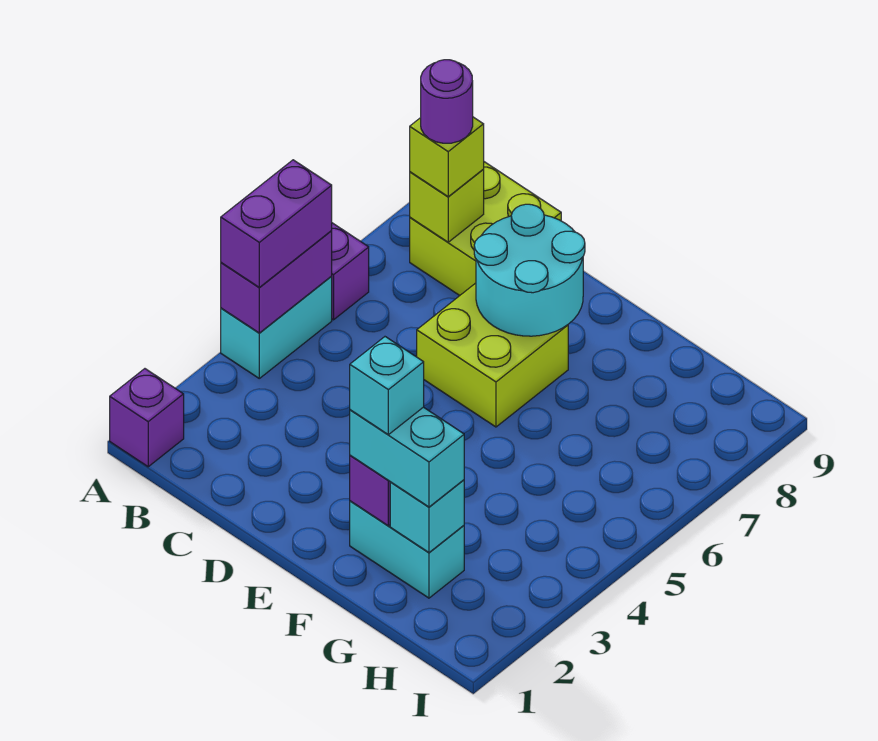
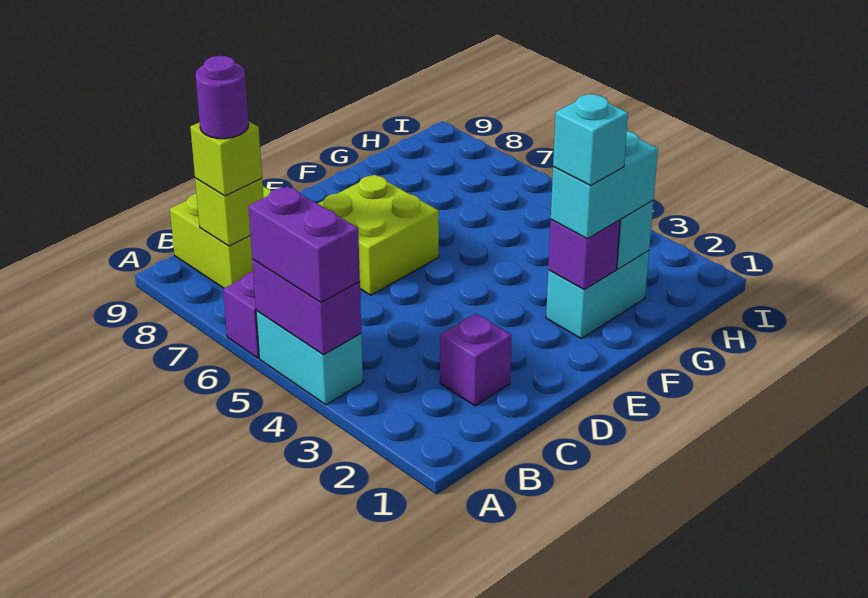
purple brick A1 level 1 -> purple brick C2 level 1
cyan round brick D7:E8 level 2 -> none

